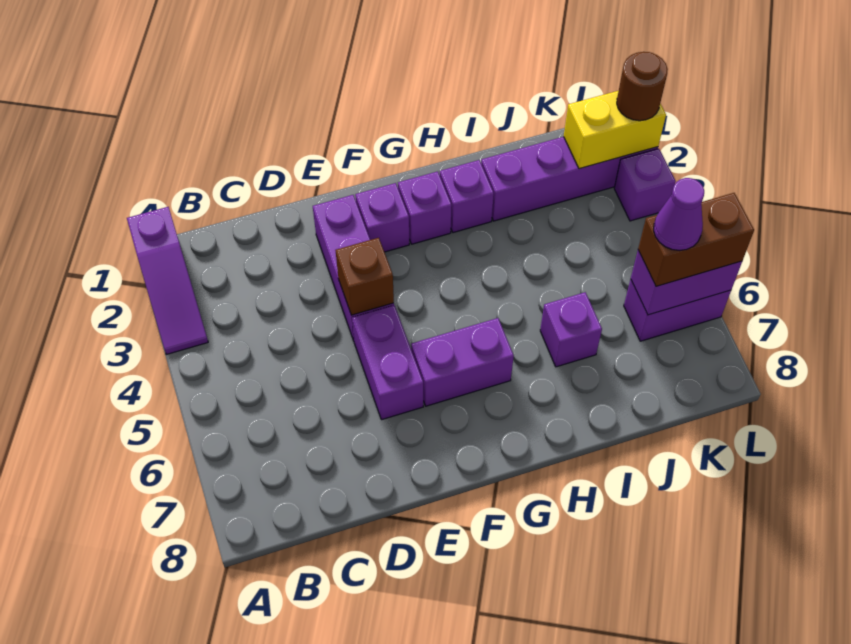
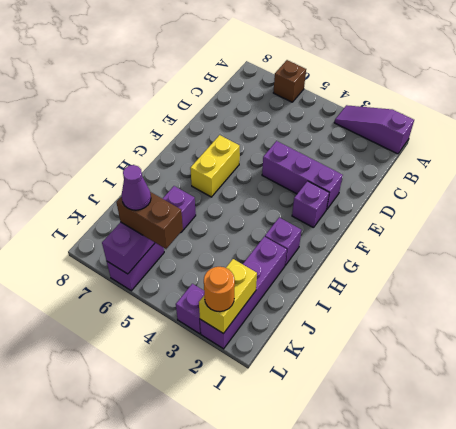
brown brick E4 level 2 -> brown brick A6 level 1
purple brick E5:E6 level 1 -> none
purple brick F6:G6 level 1 -> yellow brick F6:G6 level 1
purple brick G2 level 1 -> none
brown brick K6:L6 level 3 -> brown brick K5:K6 level 3
brown round brick L2 level 3 -> orange round brick L2 level 3

